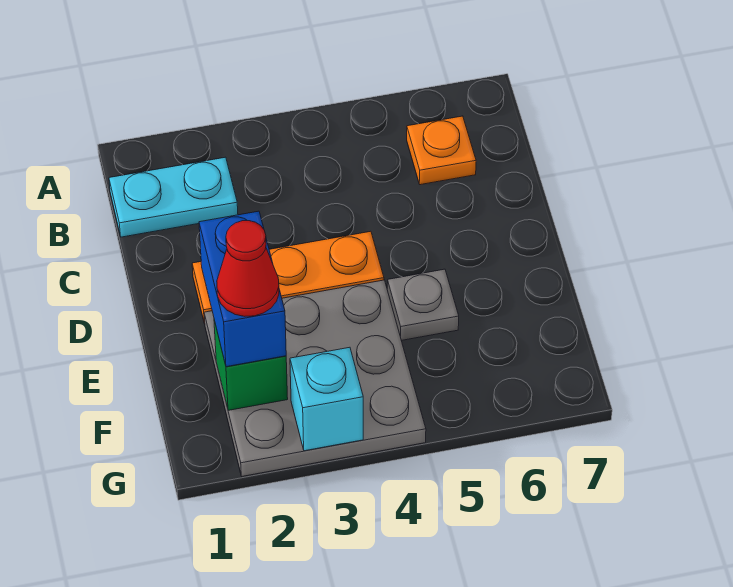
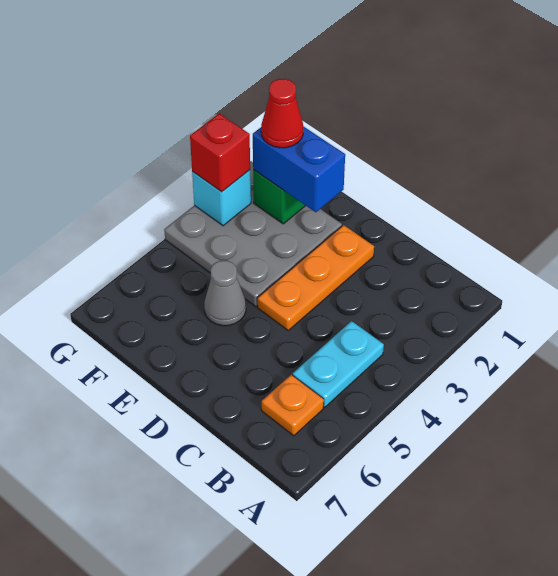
cyan plate B1:B2 level 1 -> cyan plate B4:B5 level 1
grey plate E5 level 1 -> grey cone E5 level 1
none -> red brick G3 level 3

